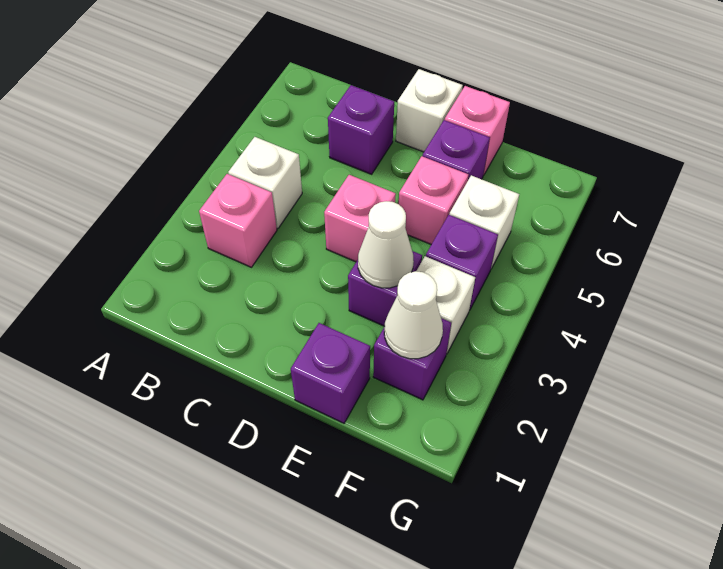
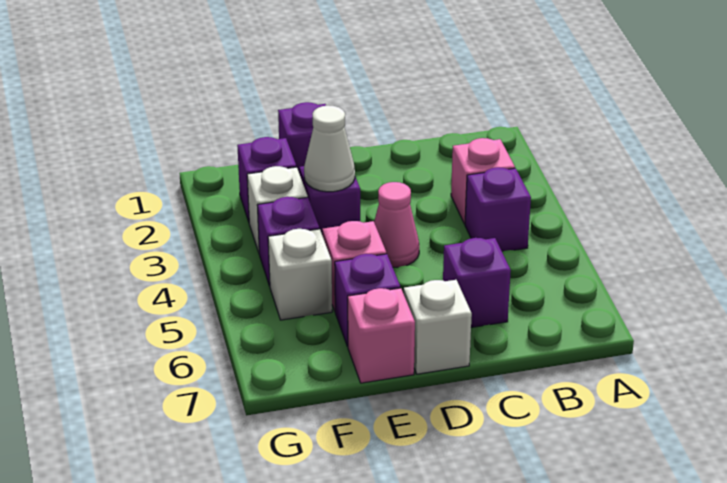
white brick B4 level 1 -> purple brick B4 level 1
pink brick D4 level 1 -> pink cone D4 level 1
white cone F2 level 2 -> none

